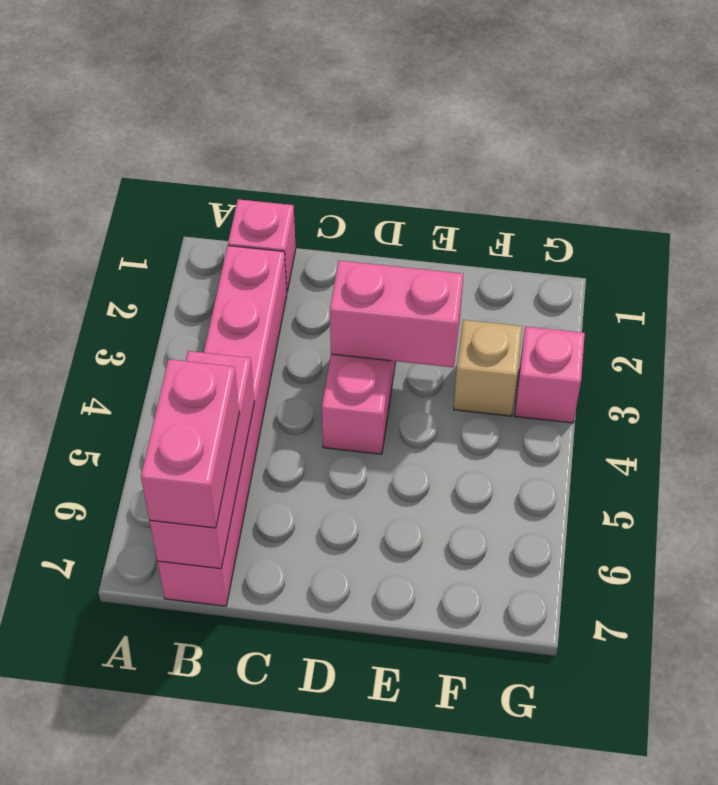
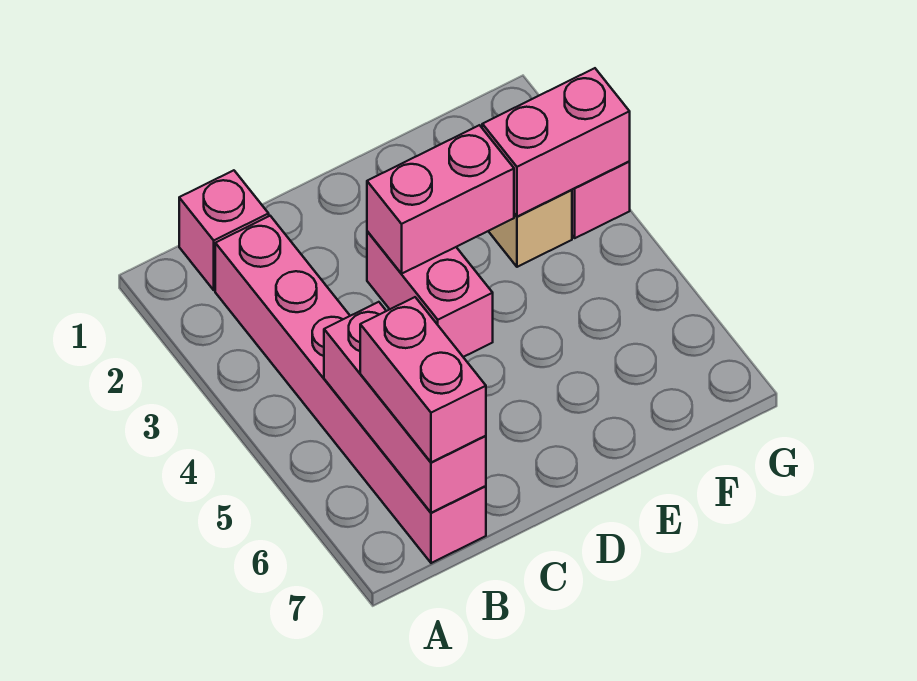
none -> pink brick F3:G3 level 2

